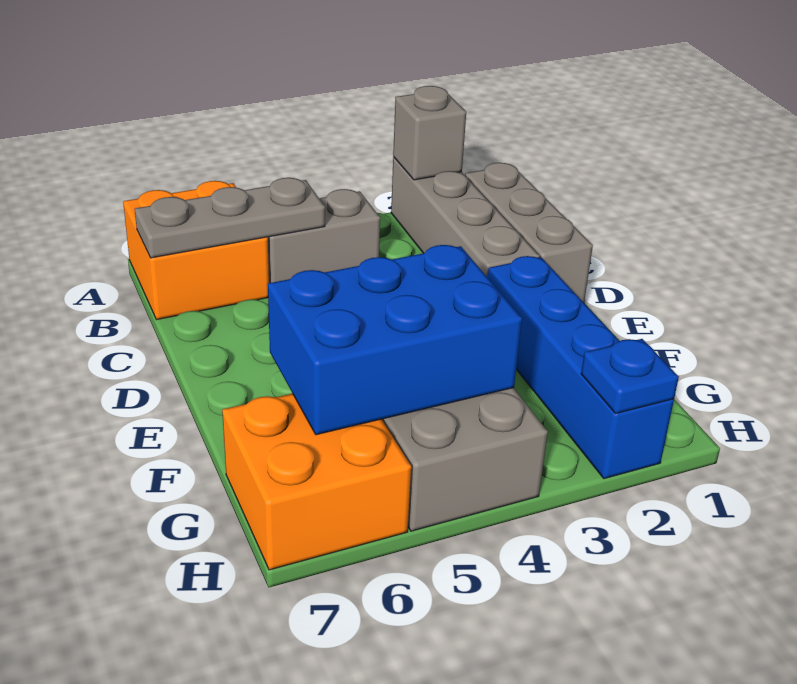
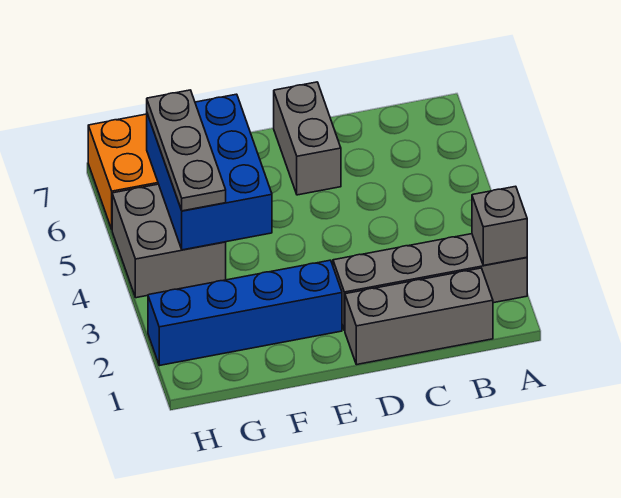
orange brick A6:B7 level 1 -> none
grey brick B4:B5 level 1 -> grey brick D6:D7 level 1
grey plate B5:B7 level 2 -> grey plate G4:G6 level 3
blue plate H2 level 2 -> none

